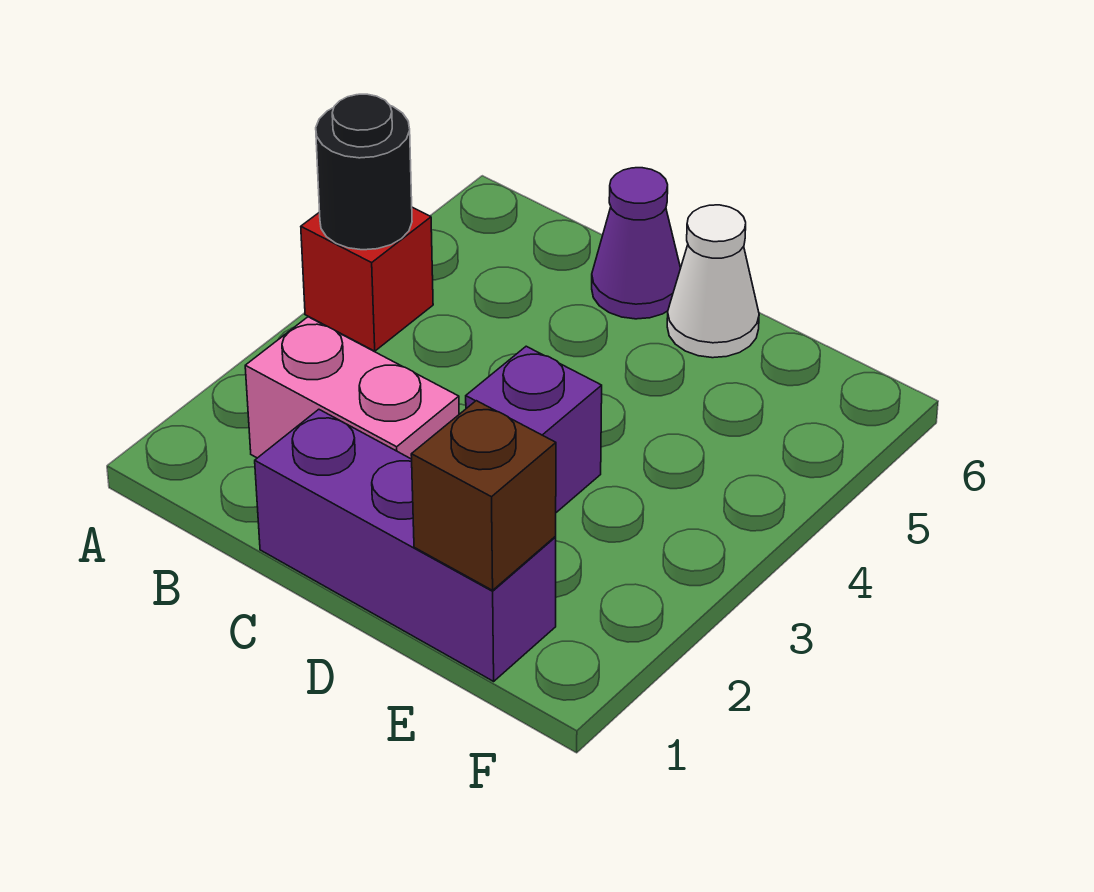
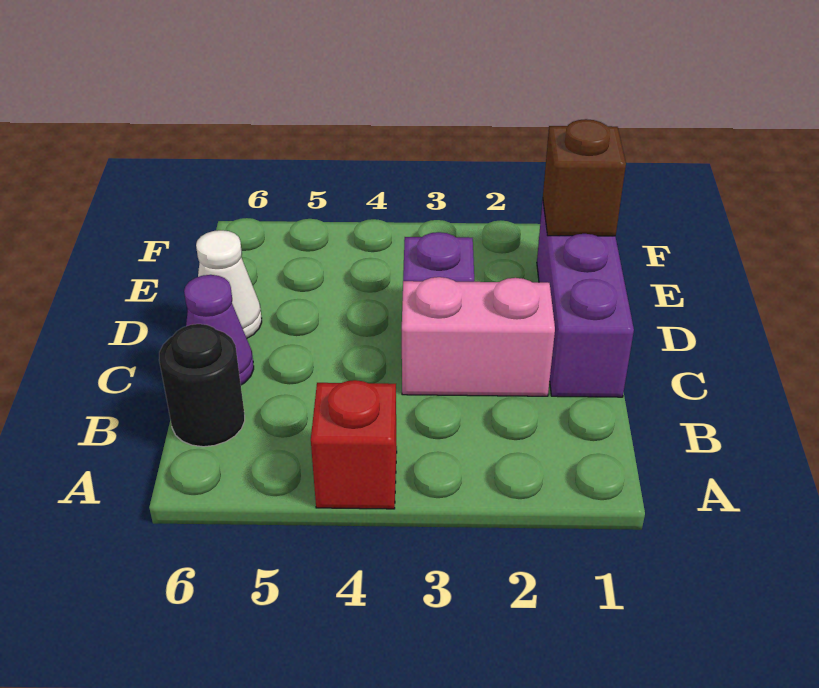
black round brick A4 level 2 -> black round brick B6 level 1
pink brick B2:C2 level 1 -> pink brick C2:C3 level 1

